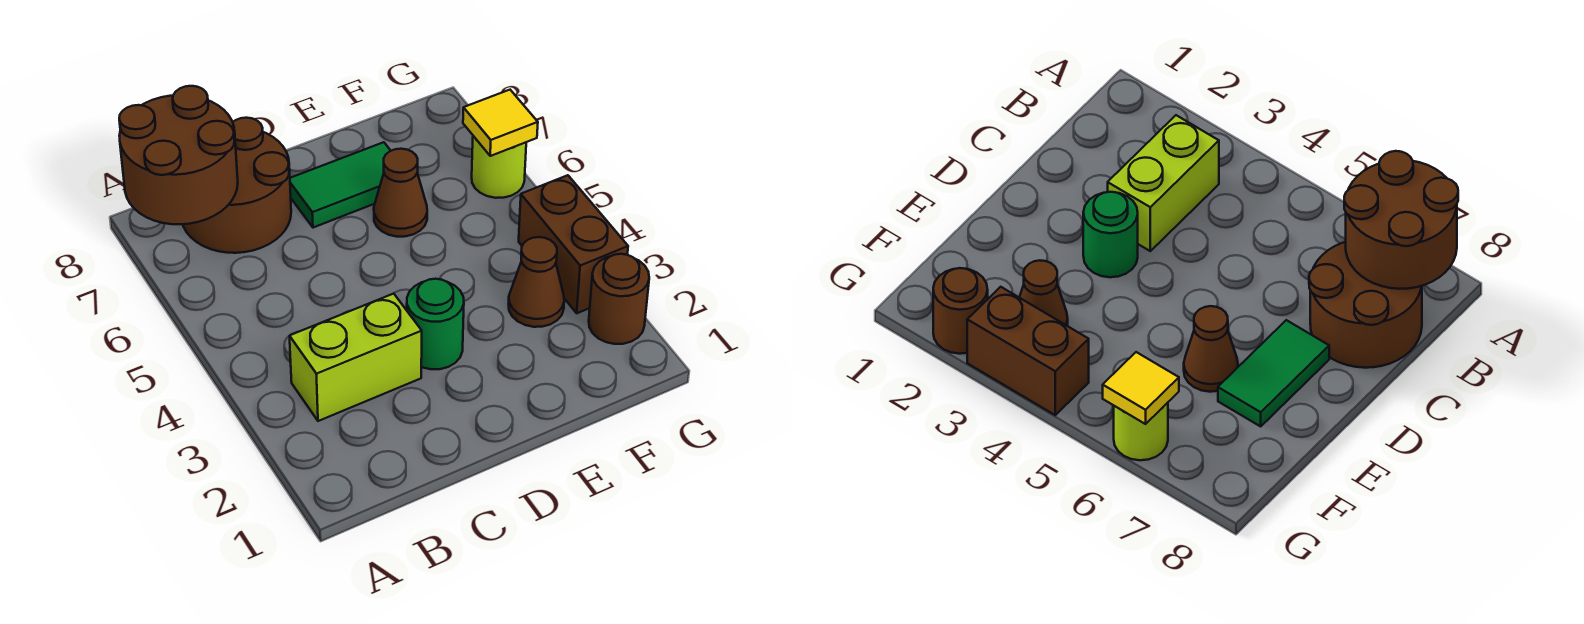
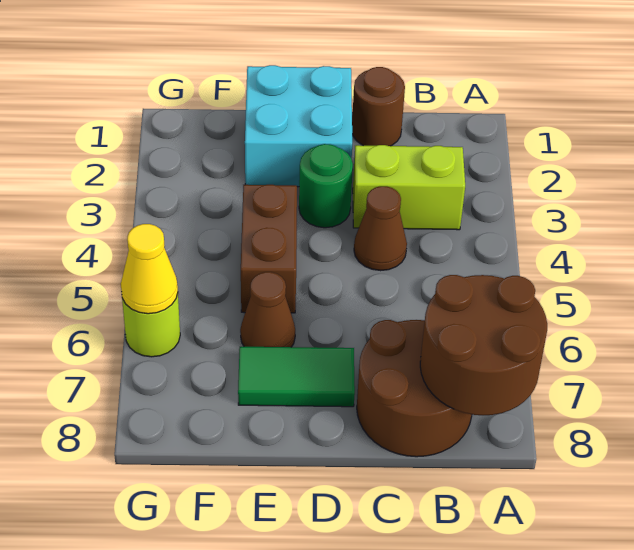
none -> cyan brick D1:E2 level 1
brown cone F3 level 1 -> brown cone C4 level 1
brown round brick G2 level 1 -> brown round brick C1 level 1
brown brick G3:G4 level 1 -> brown brick E4:E5 level 1
yellow tile G6 level 2 -> yellow cone G6 level 2

